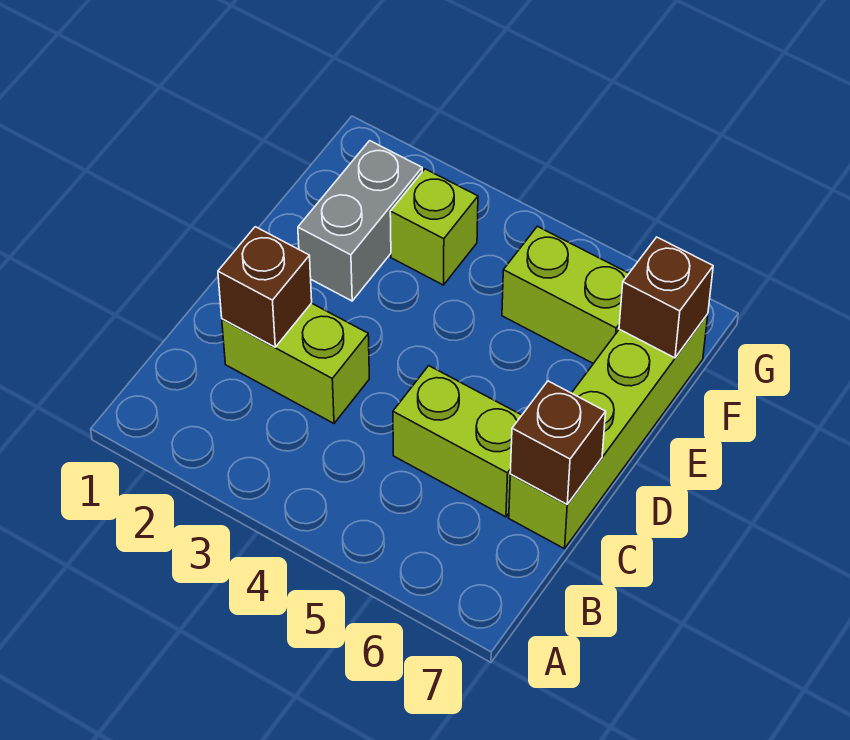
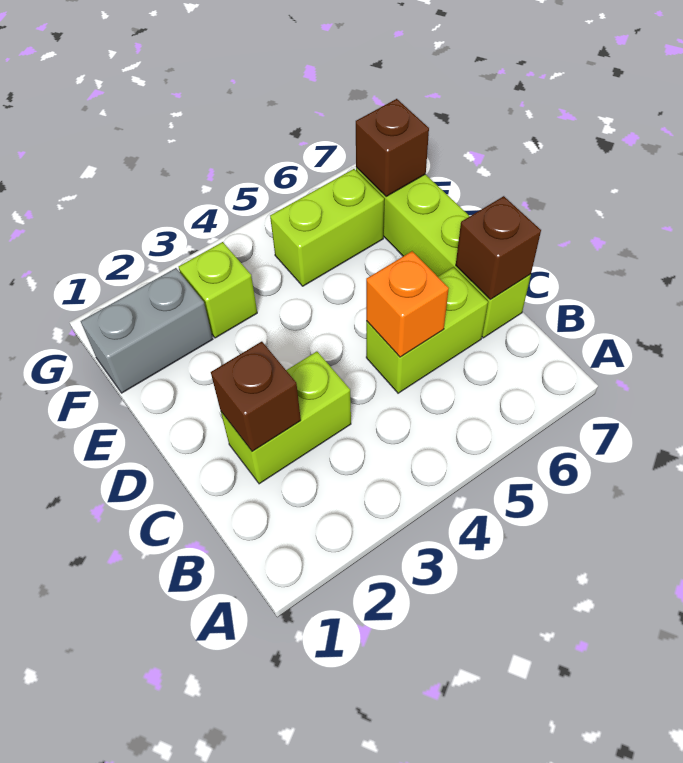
none -> orange brick C5 level 2
grey brick E2:F2 level 1 -> grey brick F1:F2 level 1

